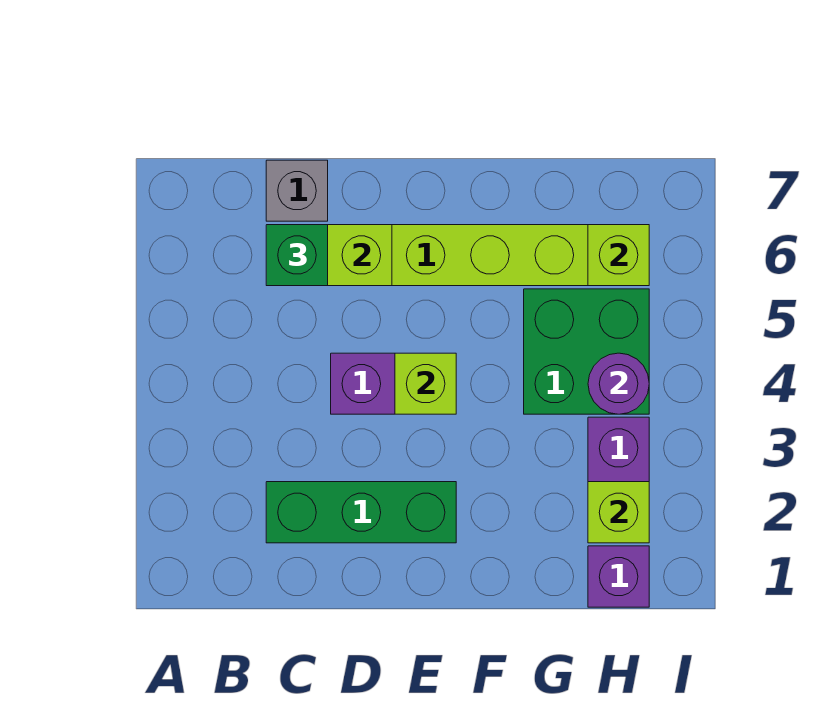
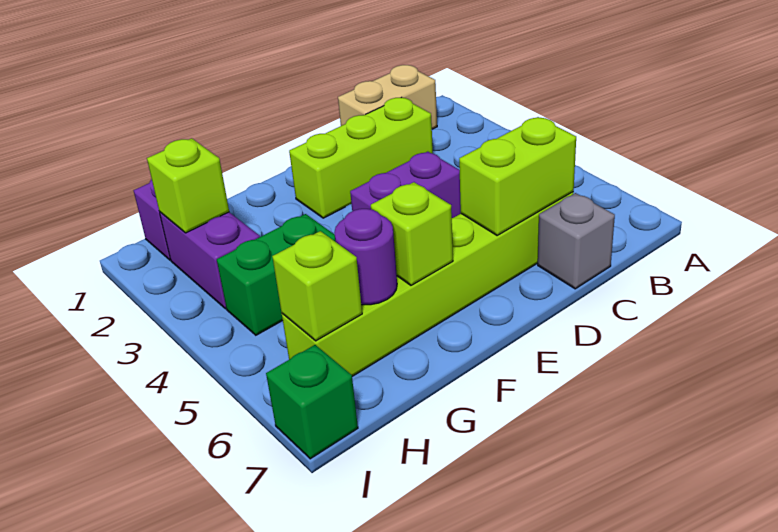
none -> tan brick B1:C1 level 1
green brick C2:E2 level 1 -> lime brick C2:E2 level 1
green brick C6 level 3 -> green brick I7 level 1
lime brick E4 level 2 -> lime brick F6 level 2
green brick G4:H5 level 1 -> green brick G4:H4 level 1
purple round brick H4 level 2 -> purple round brick G6 level 2

